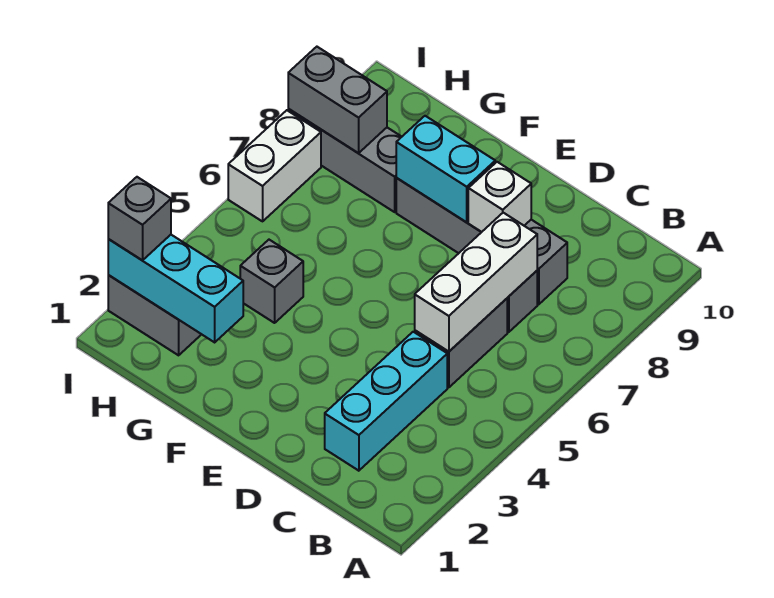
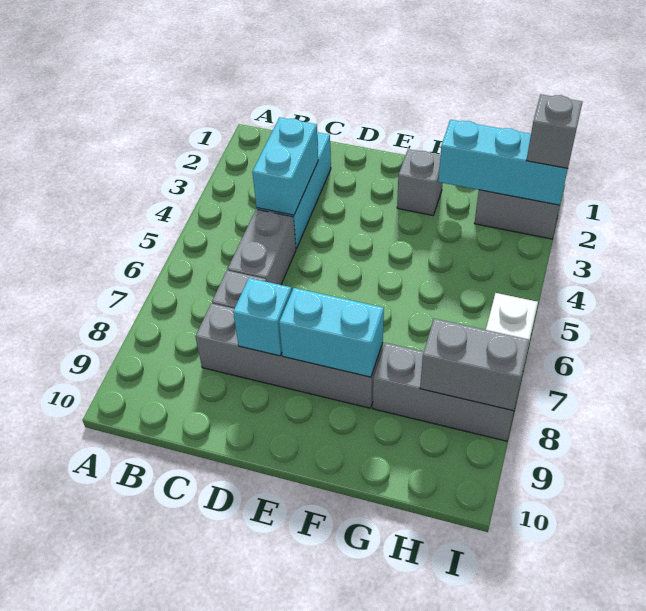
none -> cyan brick C3:C4 level 2
white brick C5:C7 level 2 -> none
white brick D8 level 2 -> cyan brick D8 level 2
grey brick G4 level 1 -> grey brick F2 level 1

